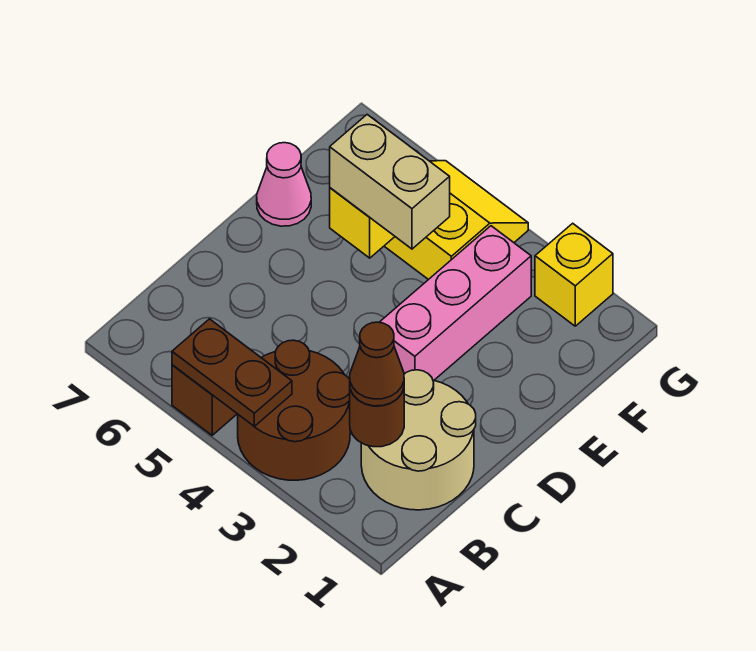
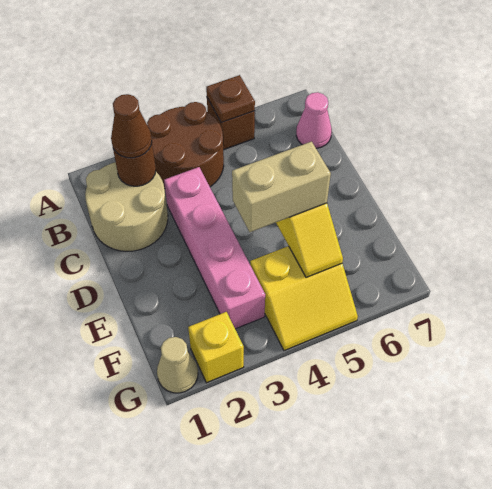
brown plate A4:A5 level 2 -> brown plate A5 level 2
pink brick D3:F3 level 1 -> pink brick C3:F3 level 1
pink cone E7 level 1 -> pink cone B7 level 1
none -> tan cone G1 level 1

